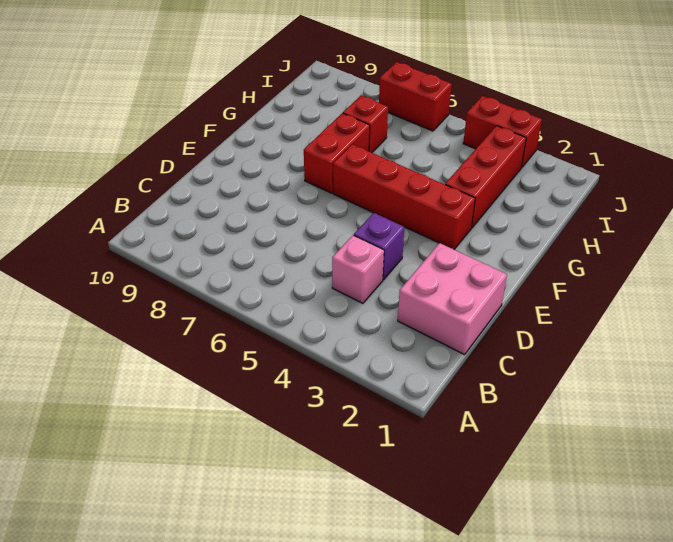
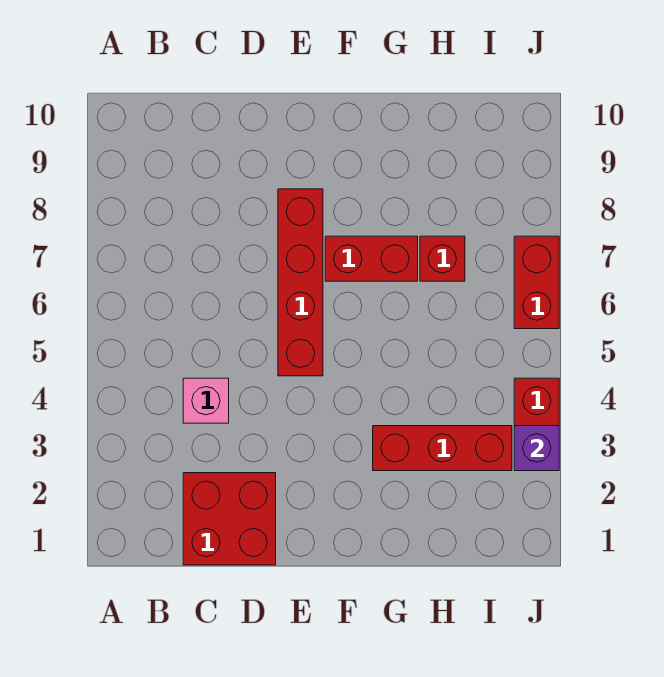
pink brick C1:D2 level 1 -> red brick C1:D2 level 1
purple brick D4 level 1 -> purple brick J3 level 2
red brick F3:F6 level 1 -> red brick E5:E8 level 1

